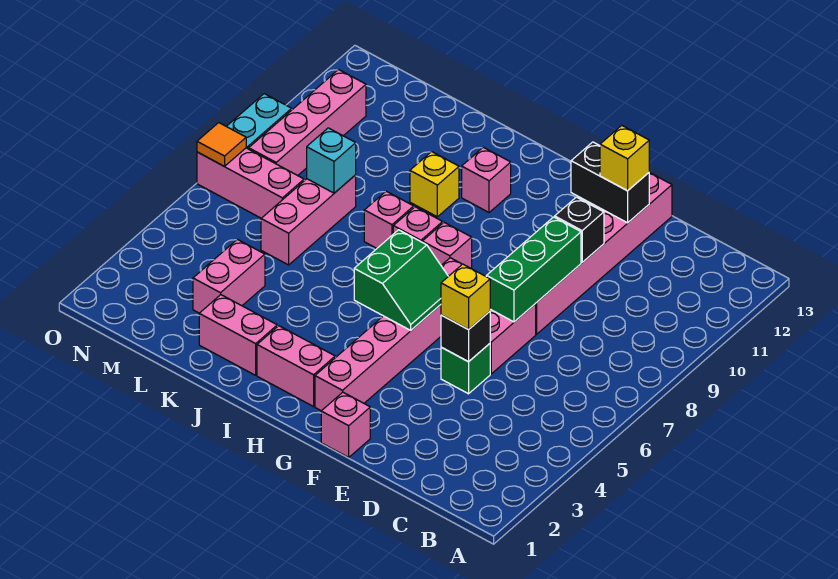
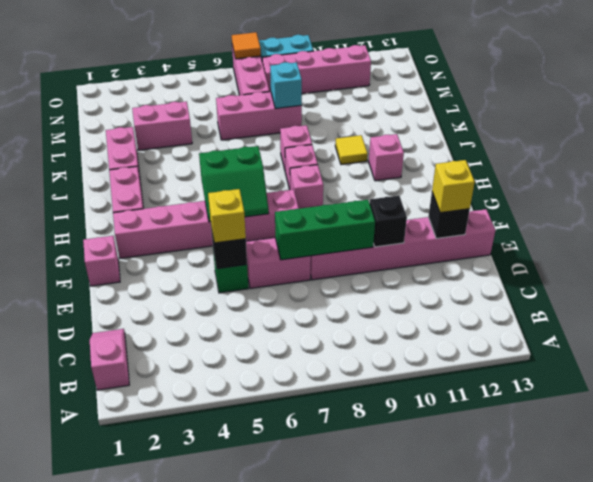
none -> pink slope B1:C1 level 1 top B
black brick E12:F12 level 2 -> black brick E12 level 2
yellow brick J10 level 1 -> yellow tile J10 level 1

